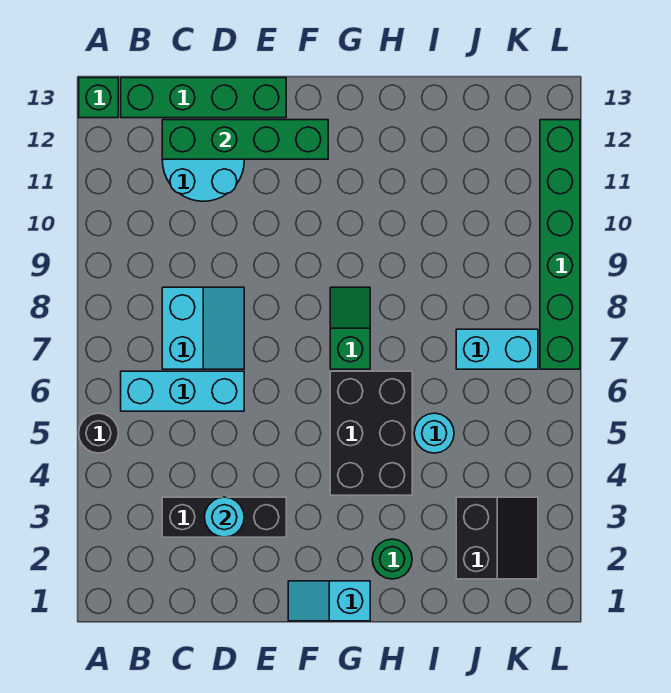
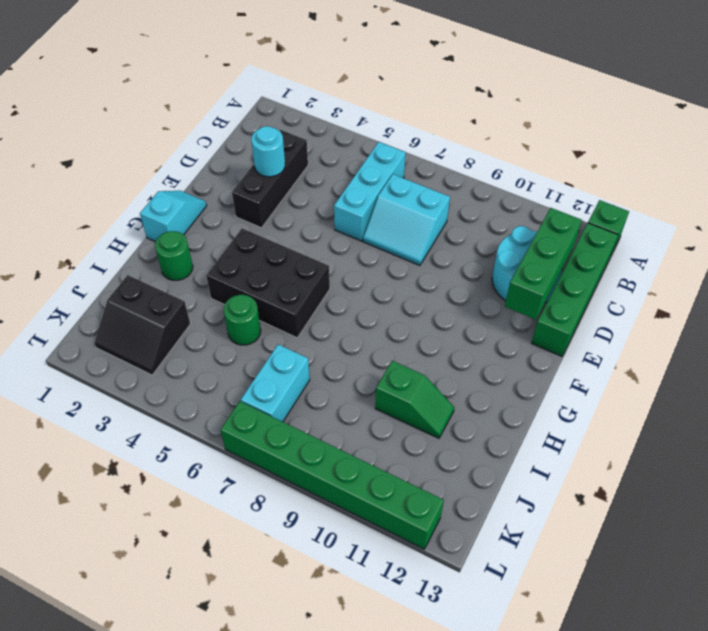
black round brick A5 level 1 -> none
green brick C12:F12 level 2 -> green brick C12:E12 level 2
green slope G7:G8 level 1 top 7 -> green slope I10:I11 level 1 top 10
cyan round brick I5 level 1 -> green round brick I5 level 1

